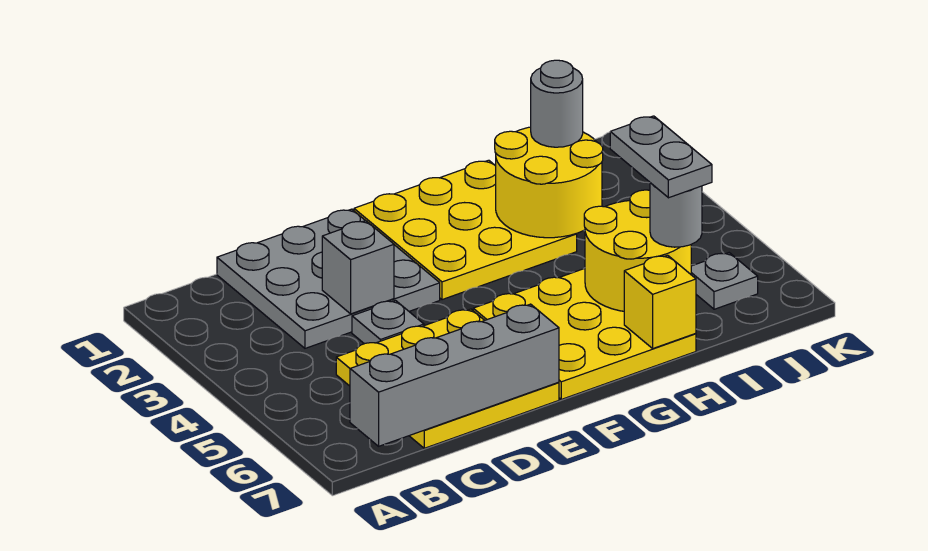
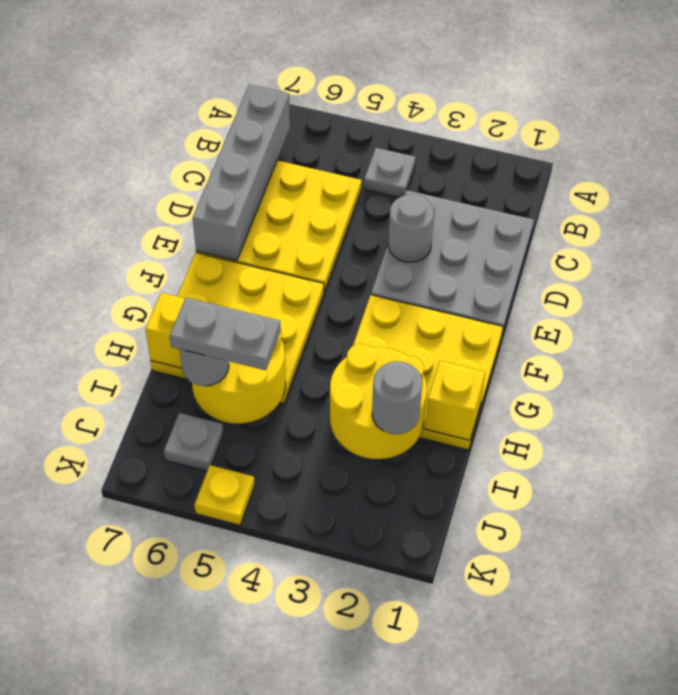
grey brick D3 level 2 -> grey round brick D3 level 2
grey plate D4 level 1 -> grey plate B4 level 1
none -> yellow brick H1 level 2
none -> yellow plate K5 level 1

